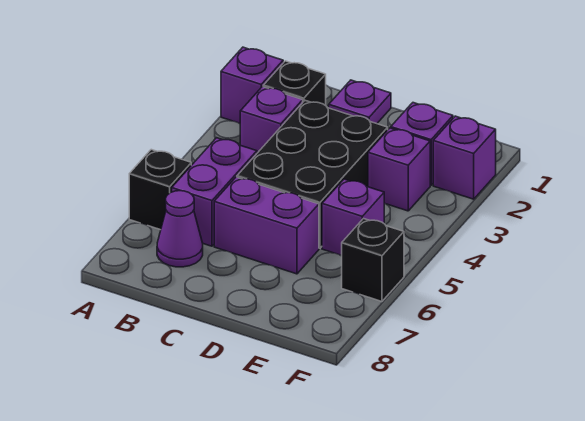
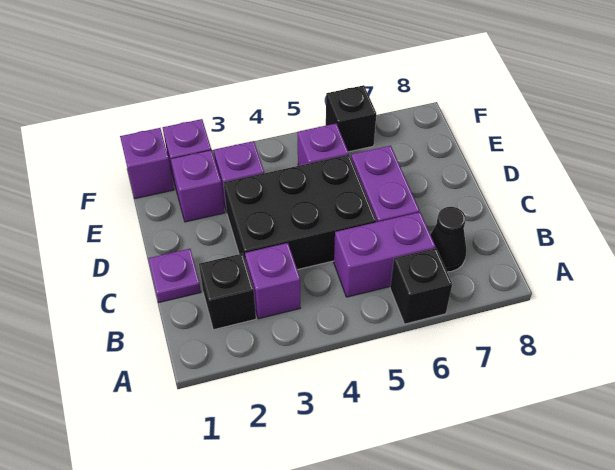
purple brick A2 level 1 -> purple brick F1 level 1
purple cone B7 level 1 -> black cone B7 level 1

